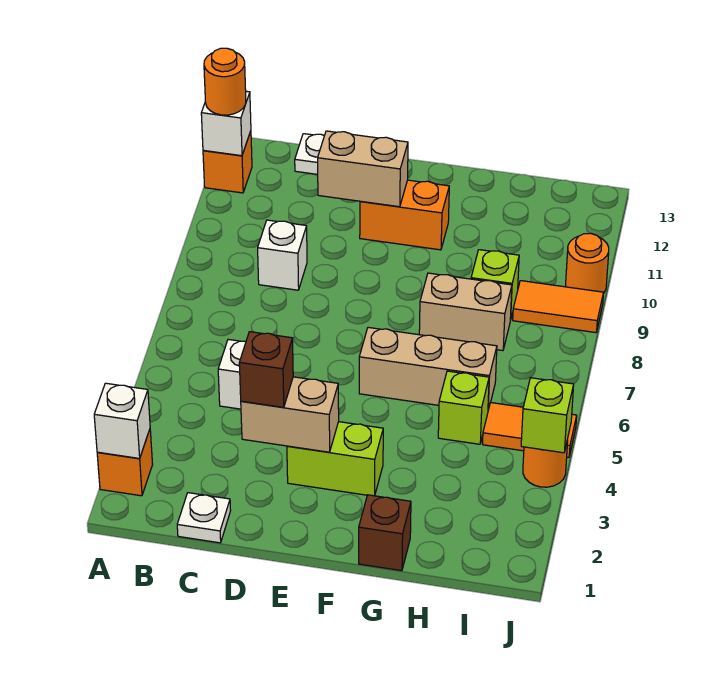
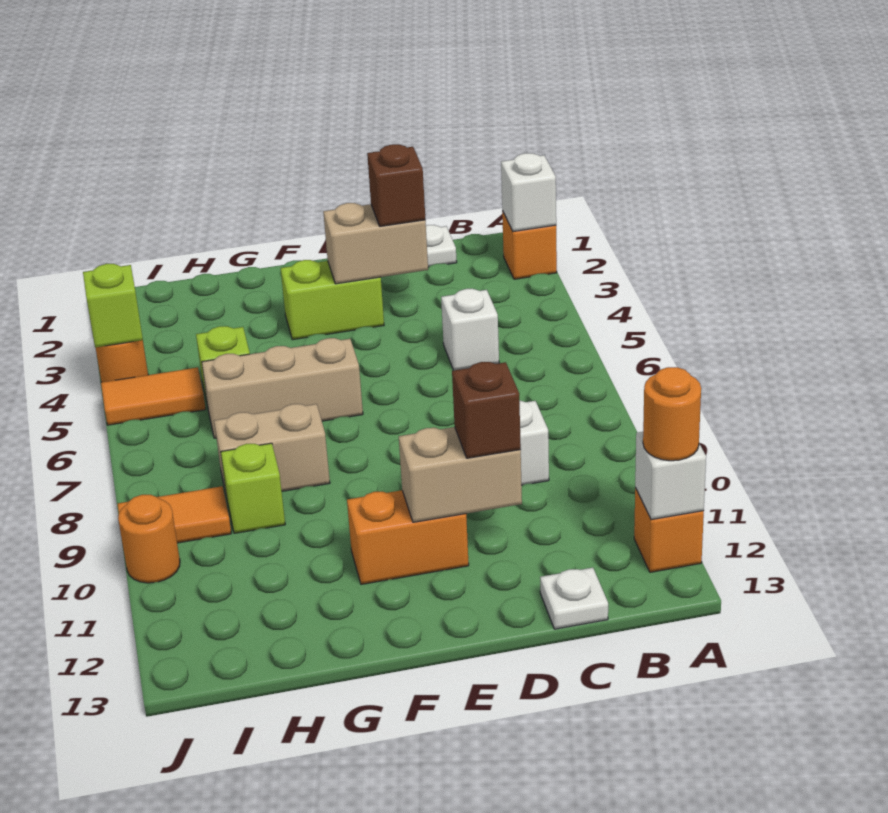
brown brick G1 level 1 -> brown brick D11 level 3

